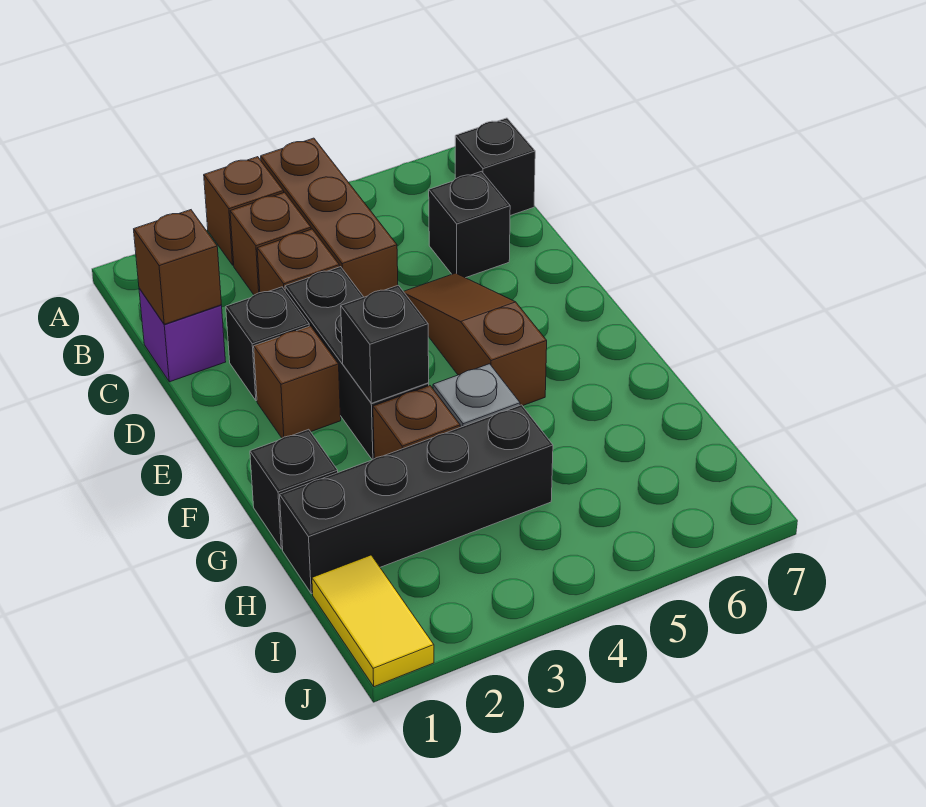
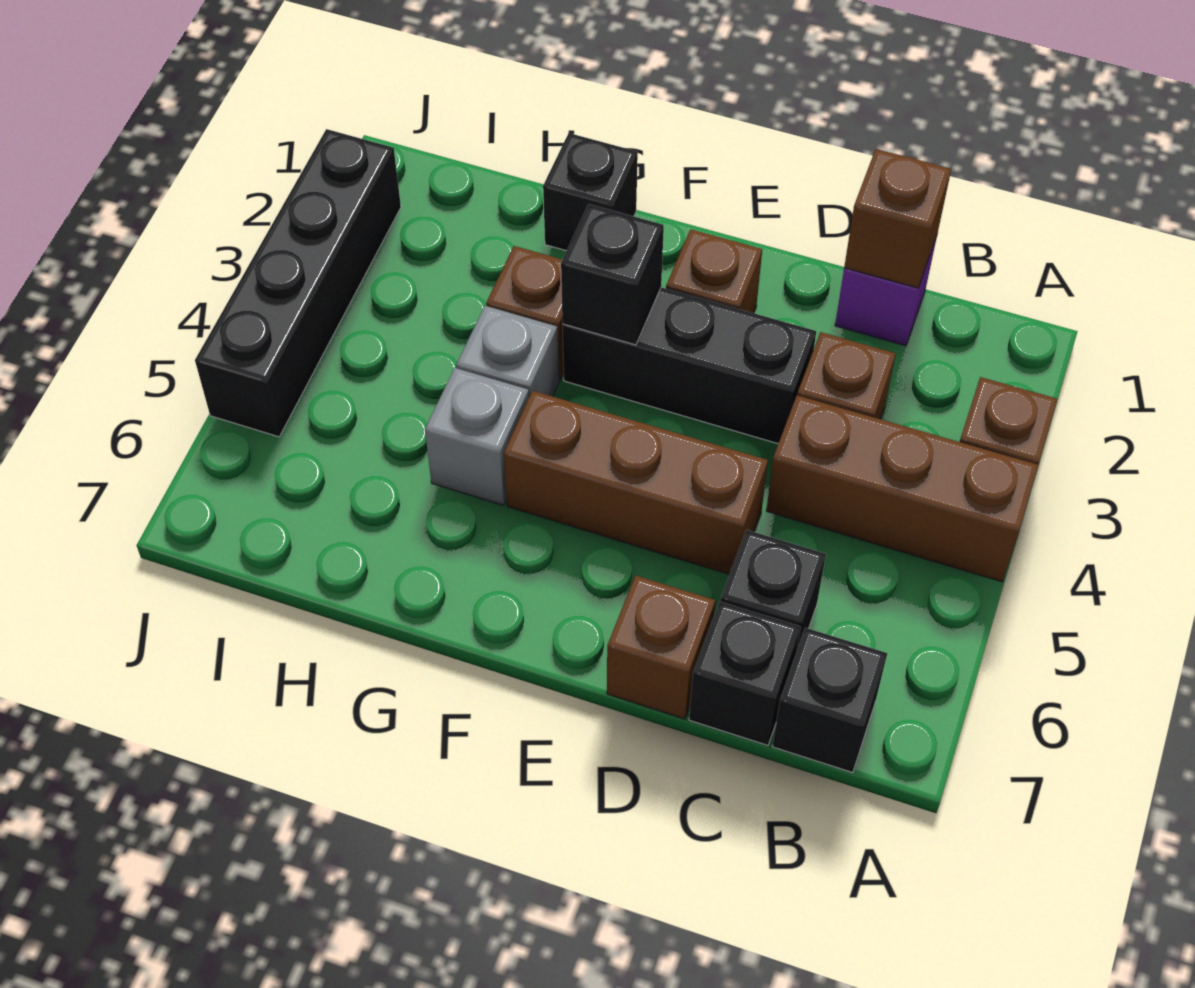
brown brick B3 level 1 -> brown brick D7 level 1
black brick D2 level 1 -> black brick C7 level 1
brown slope D5:F5 level 1 top F -> brown brick D5:F5 level 1
none -> grey brick G5 level 1
black brick H1:H4 level 1 -> black brick J2:J5 level 1
yellow tile I1:J1 level 1 -> none

